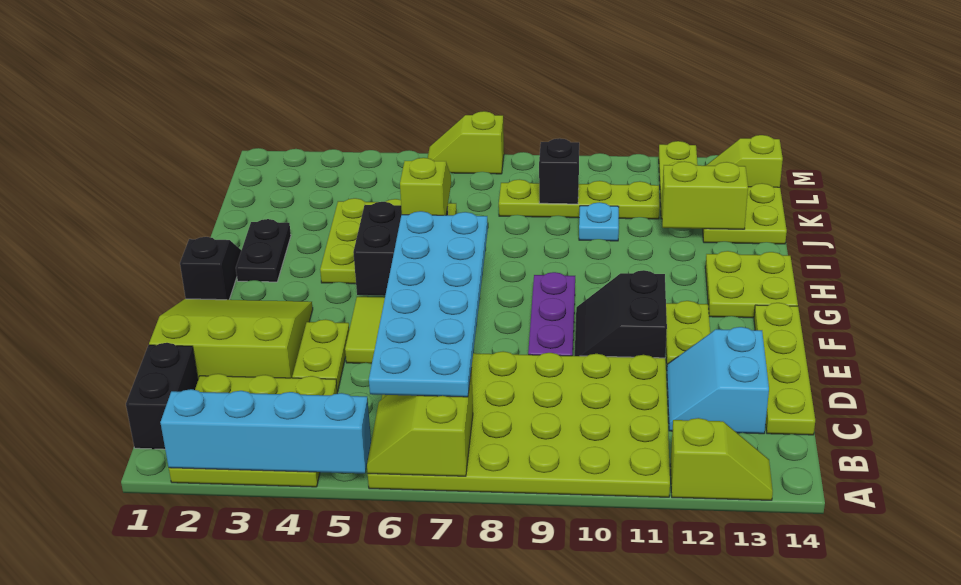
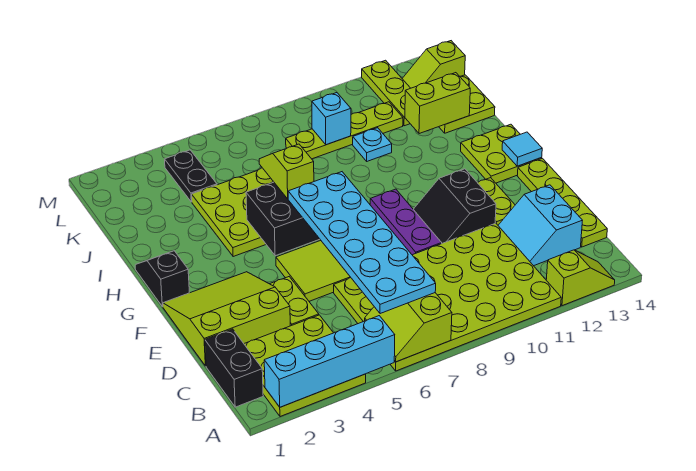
none -> cyan tile G14 level 2
black plate H2:I2 level 1 -> black plate K4:L4 level 1
black brick K9 level 2 -> cyan brick K9 level 2
lime slope M6:M7 level 1 top 7 -> none

